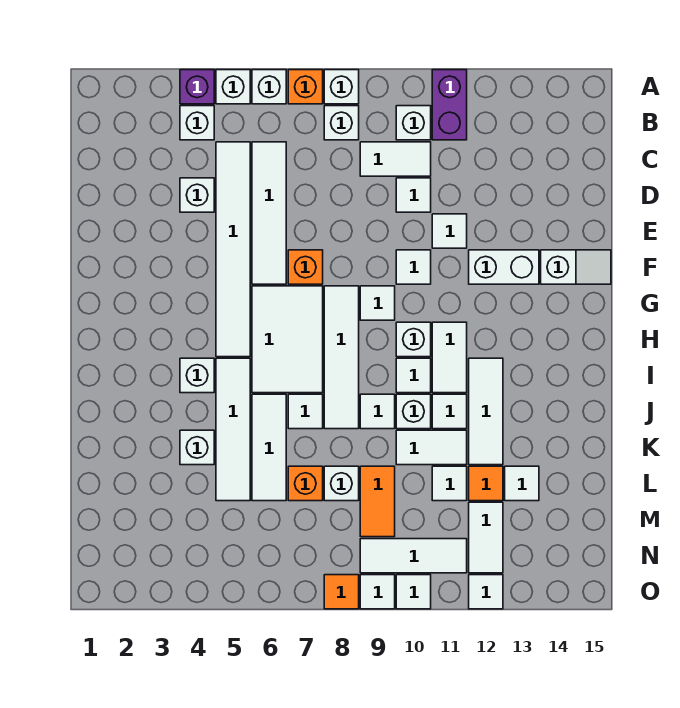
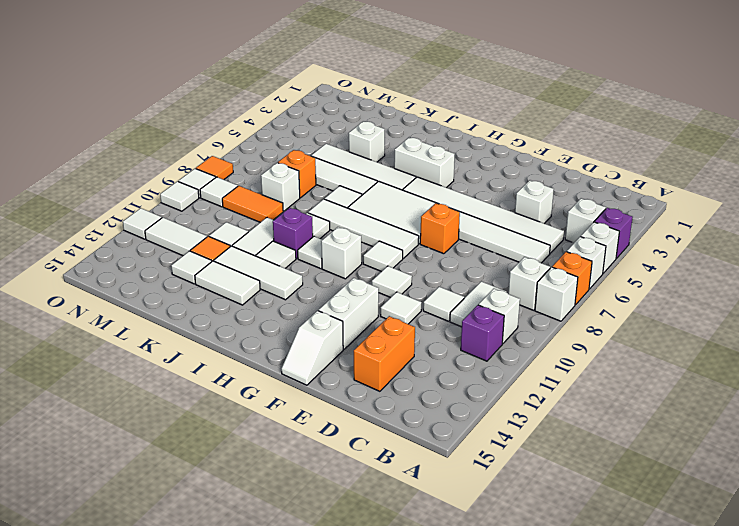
purple brick A11:B11 level 1 -> purple brick B11 level 1
none -> orange brick D13:D14 level 1
white tile H11:I11 level 1 -> white tile J13:K13 level 1
white brick I4 level 1 -> white brick H4:I4 level 1
white brick J10 level 1 -> purple brick J10 level 1
white tile N9:N11 level 1 -> white tile N9 level 1

